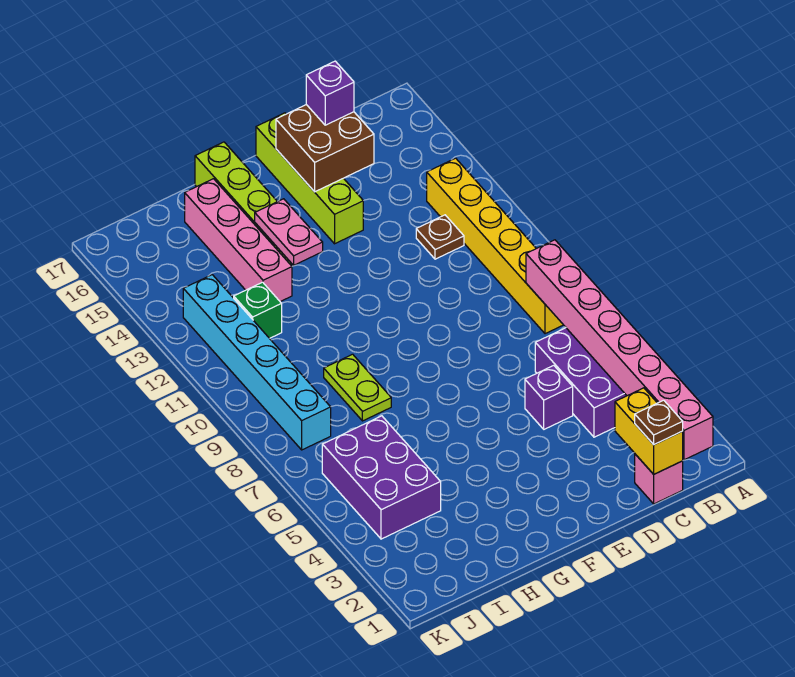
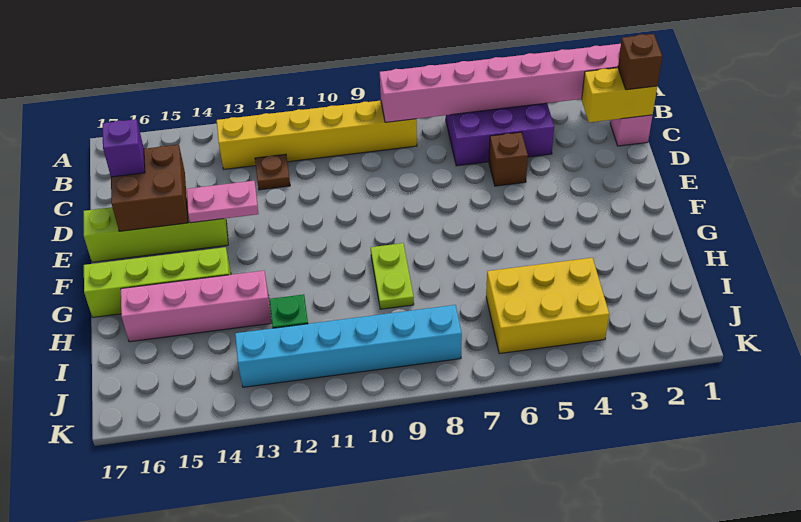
brown plate C1 level 3 -> brown brick C1 level 3
purple brick D5 level 1 -> brown brick D5 level 1
pink plate G13:G14 level 2 -> pink plate E13:E14 level 2
lime plate H8:H9 level 1 -> lime plate G9:H9 level 1
purple brick I4:J6 level 1 -> yellow brick I4:J6 level 1

